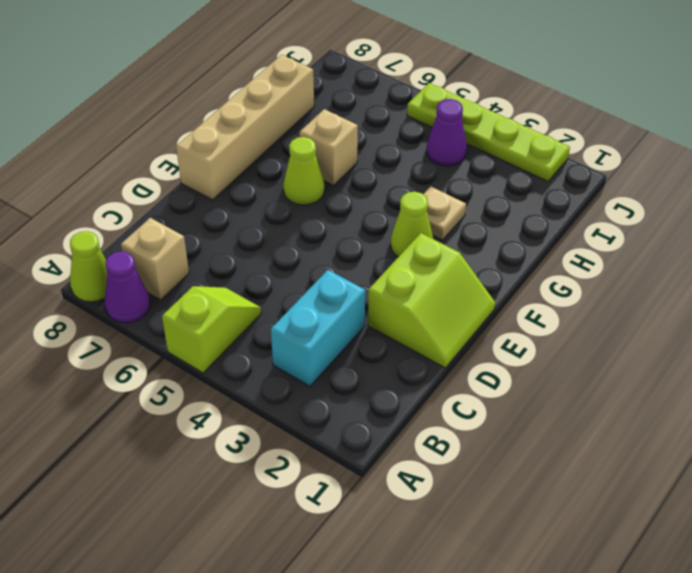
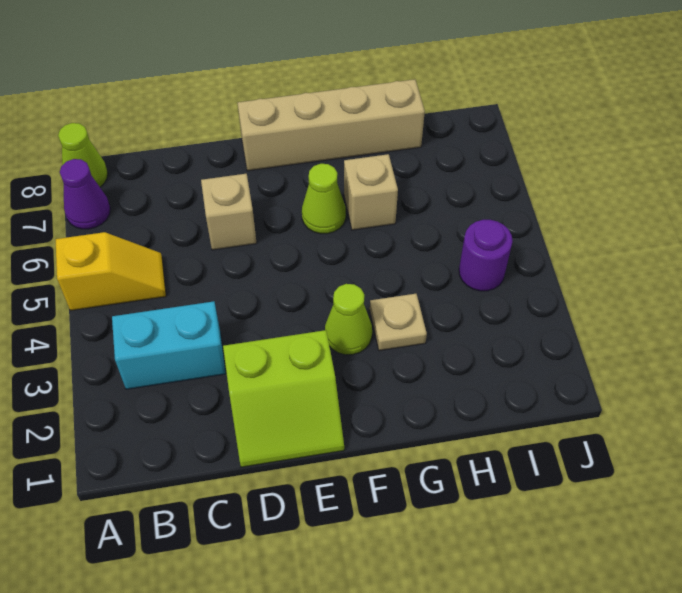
lime slope A5:B5 level 1 top A -> yellow slope A5:B5 level 1 top A
tan brick B7 level 1 -> tan brick D6 level 1
purple cone I4 level 1 -> purple round brick I4 level 1
lime plate J2:J5 level 1 -> none

